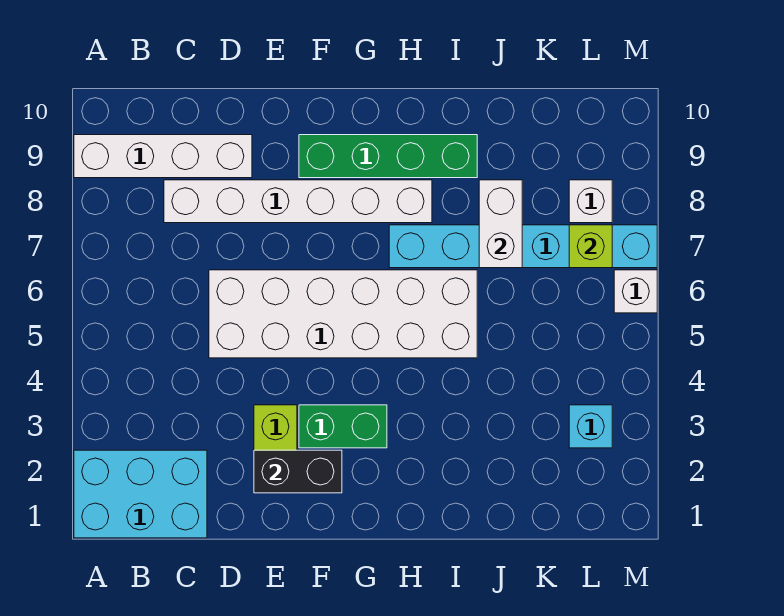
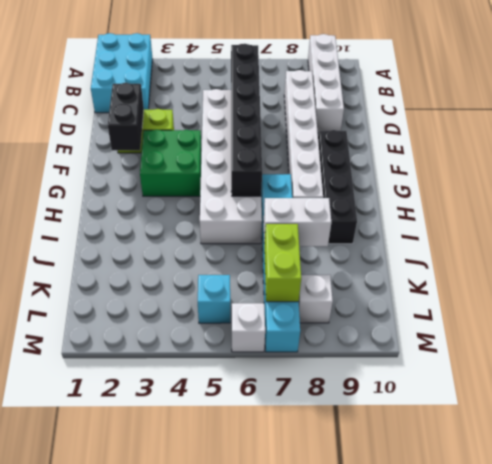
none -> black brick C6:H6 level 2
green brick F3:G3 level 1 -> green brick F3:G4 level 1
green brick F9:I9 level 1 -> black brick F9:I9 level 1
cyan brick L3 level 1 -> cyan brick L5 level 1
lime brick L7 level 2 -> lime brick K7:L7 level 2

